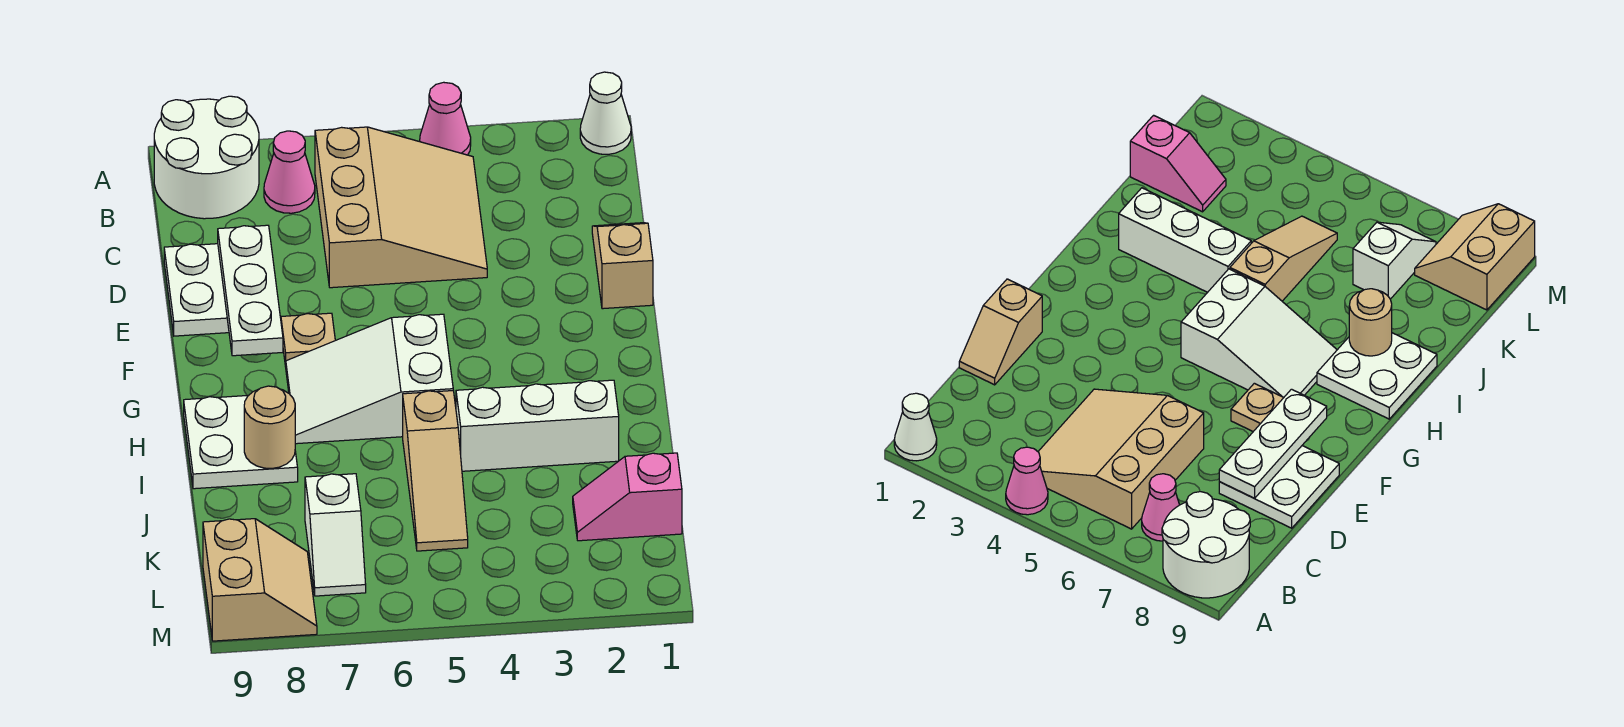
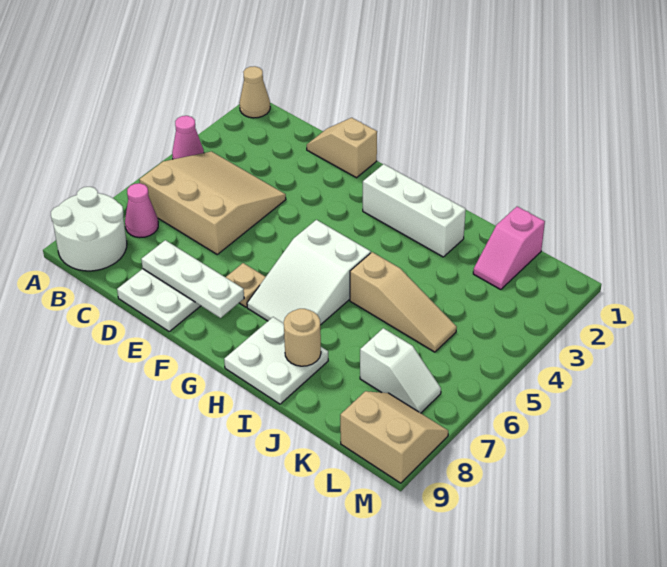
white cone A1 level 1 -> tan cone A1 level 1
white brick I2:I4 level 1 -> white brick G2:I2 level 1

